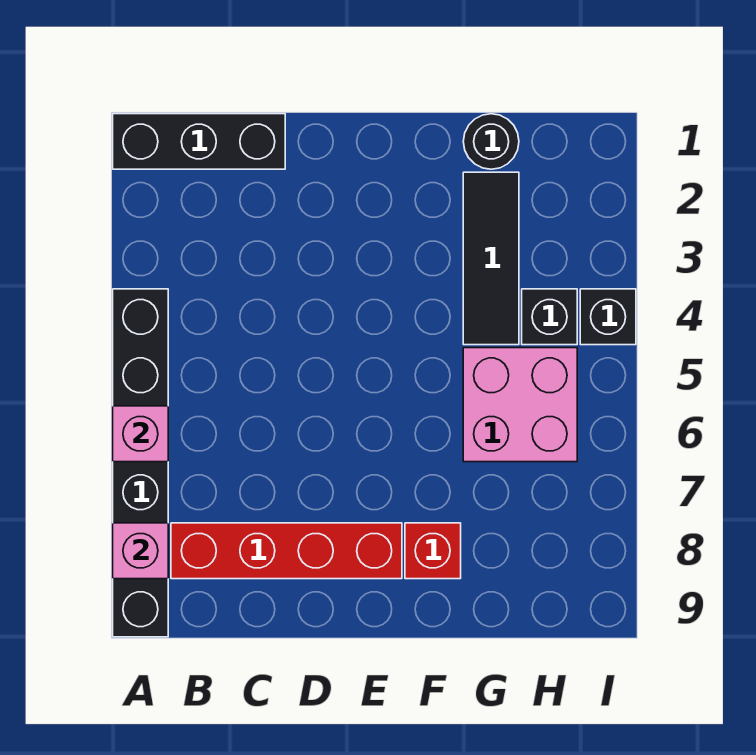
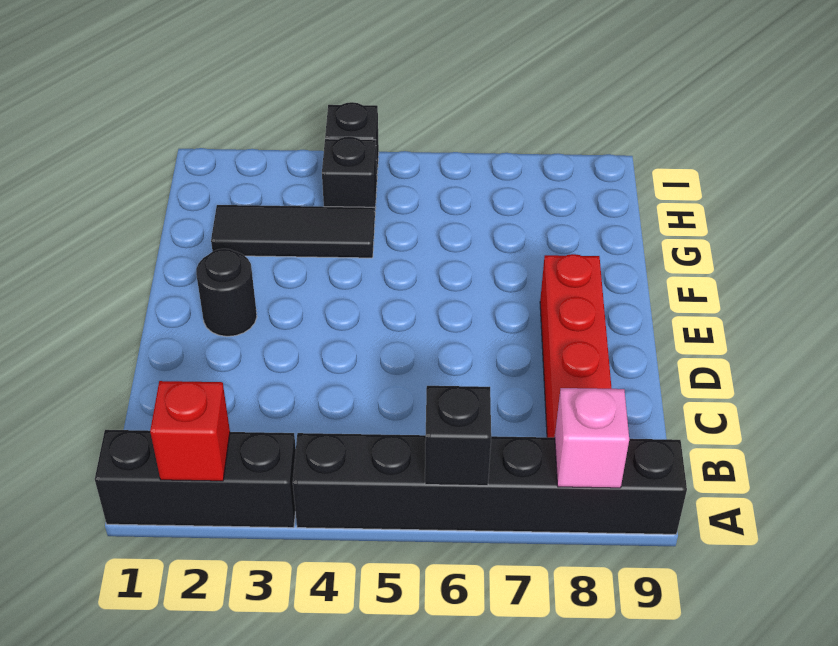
black brick A1:C1 level 1 -> black brick A1:A3 level 1
pink brick A6 level 2 -> black brick A6 level 2
red brick F8 level 1 -> red brick A2 level 2
black round brick G1 level 1 -> black round brick E2 level 1
pink brick G5:H6 level 1 -> none

